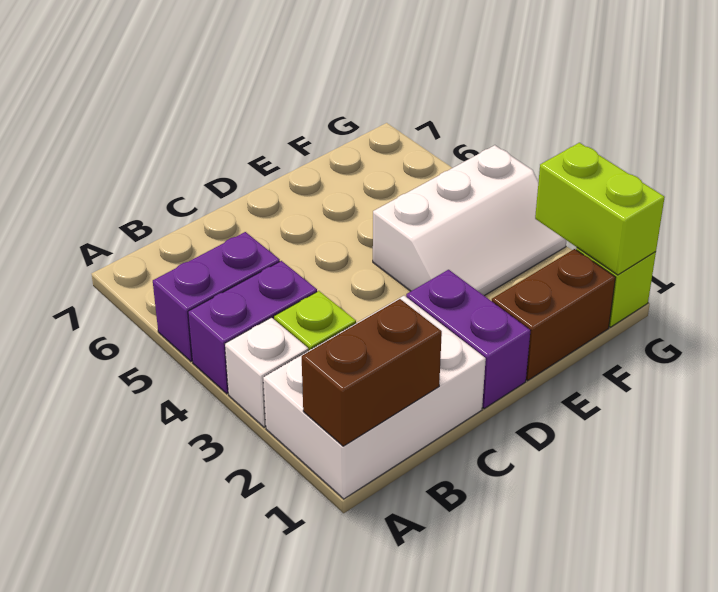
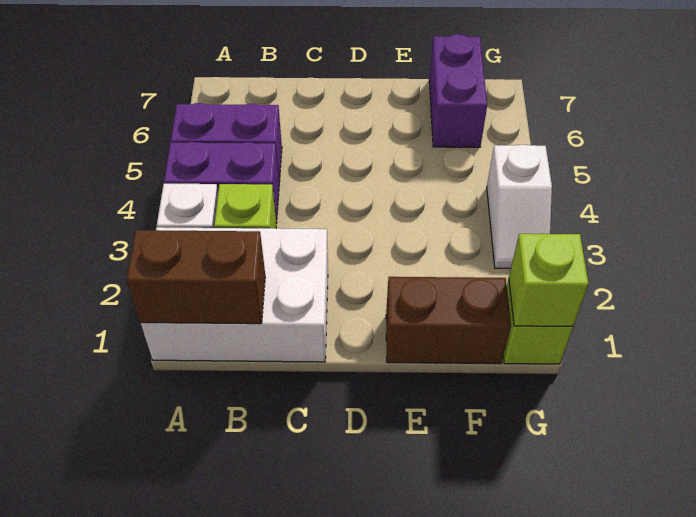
purple brick D1:D2 level 1 -> purple brick F6:F7 level 1
white slope E3:G4 level 1 top 4 -> white slope G3:G4 level 1 top 4
lime brick G1:G2 level 2 -> lime brick G1 level 2

